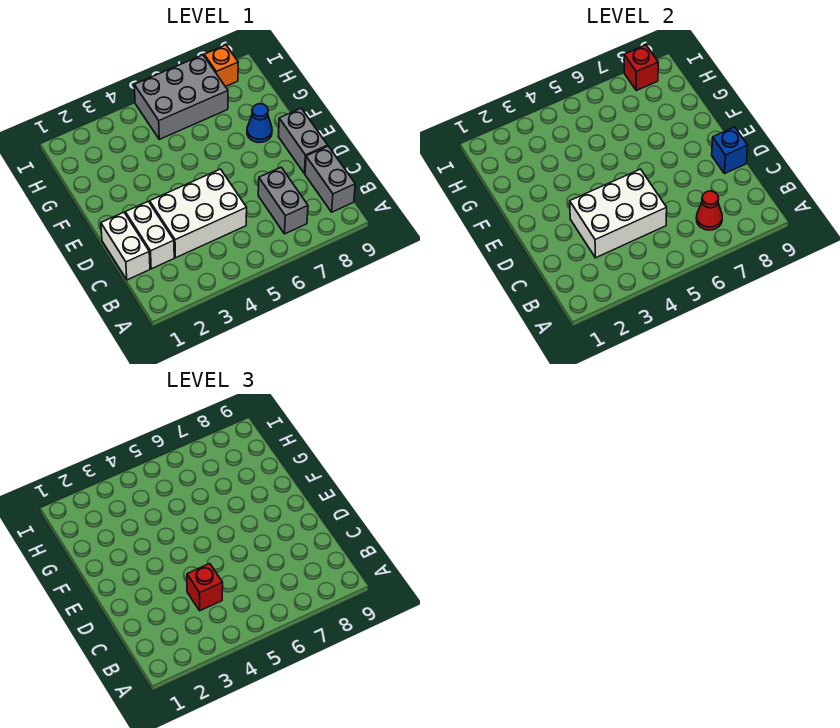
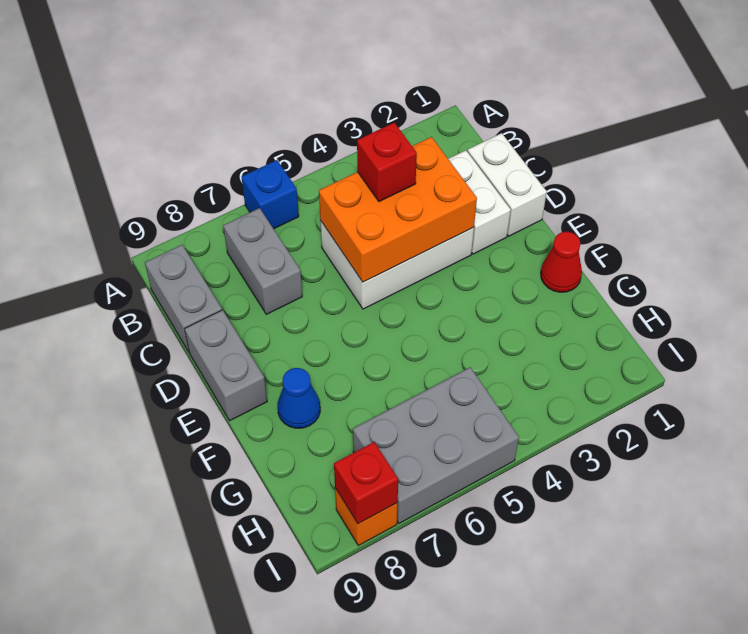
red cone B7 level 2 -> red cone F1 level 1
white brick C3:D5 level 2 -> orange brick C3:D5 level 2
blue brick D9 level 2 -> blue brick A6 level 1

